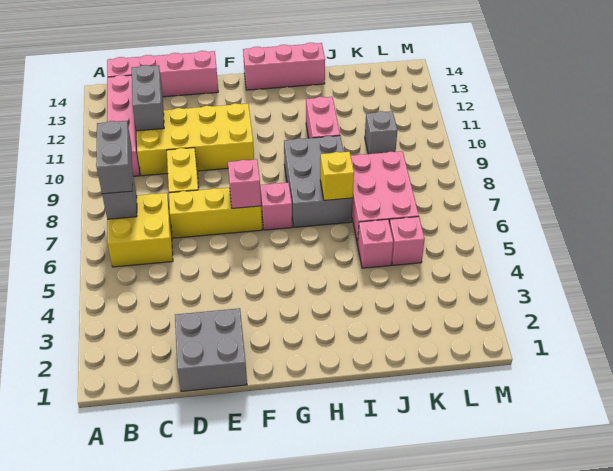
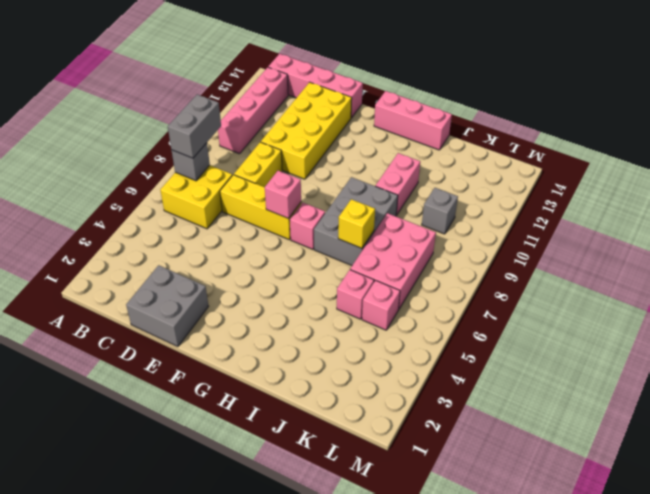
yellow brick C10:F11 level 1 -> yellow brick D10:E13 level 1
grey brick C11:C12 level 2 -> none

